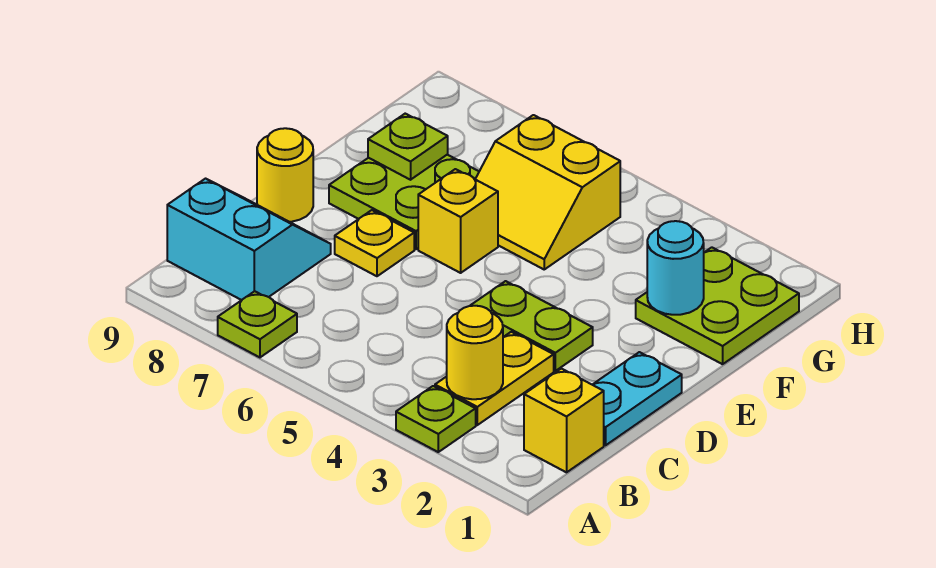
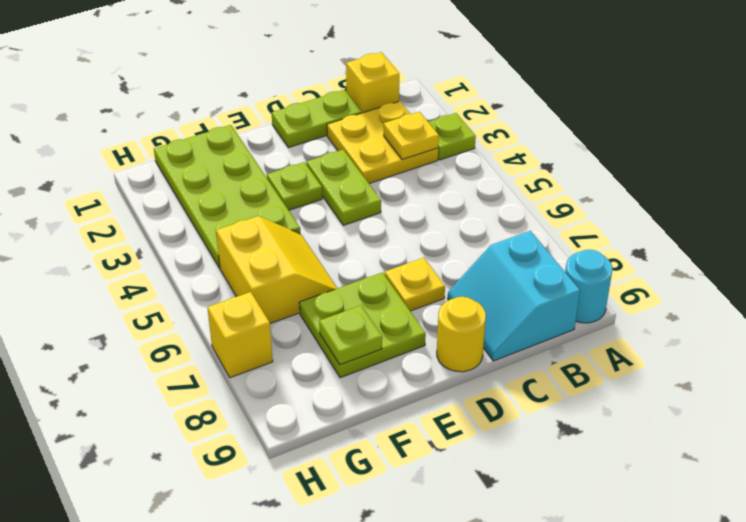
lime plate A7 level 1 -> lime plate E3 level 1
yellow plate B3:C3 level 1 -> yellow plate B2:C3 level 1
yellow round brick B3 level 2 -> yellow plate B3 level 2
cyan plate C1:D1 level 1 -> lime plate C1:D1 level 1
yellow brick E6 level 1 -> yellow brick H7 level 1
lime plate F1:G2 level 1 -> lime plate F1:G4 level 1
cyan round brick F2 level 2 -> cyan round brick A9 level 1

